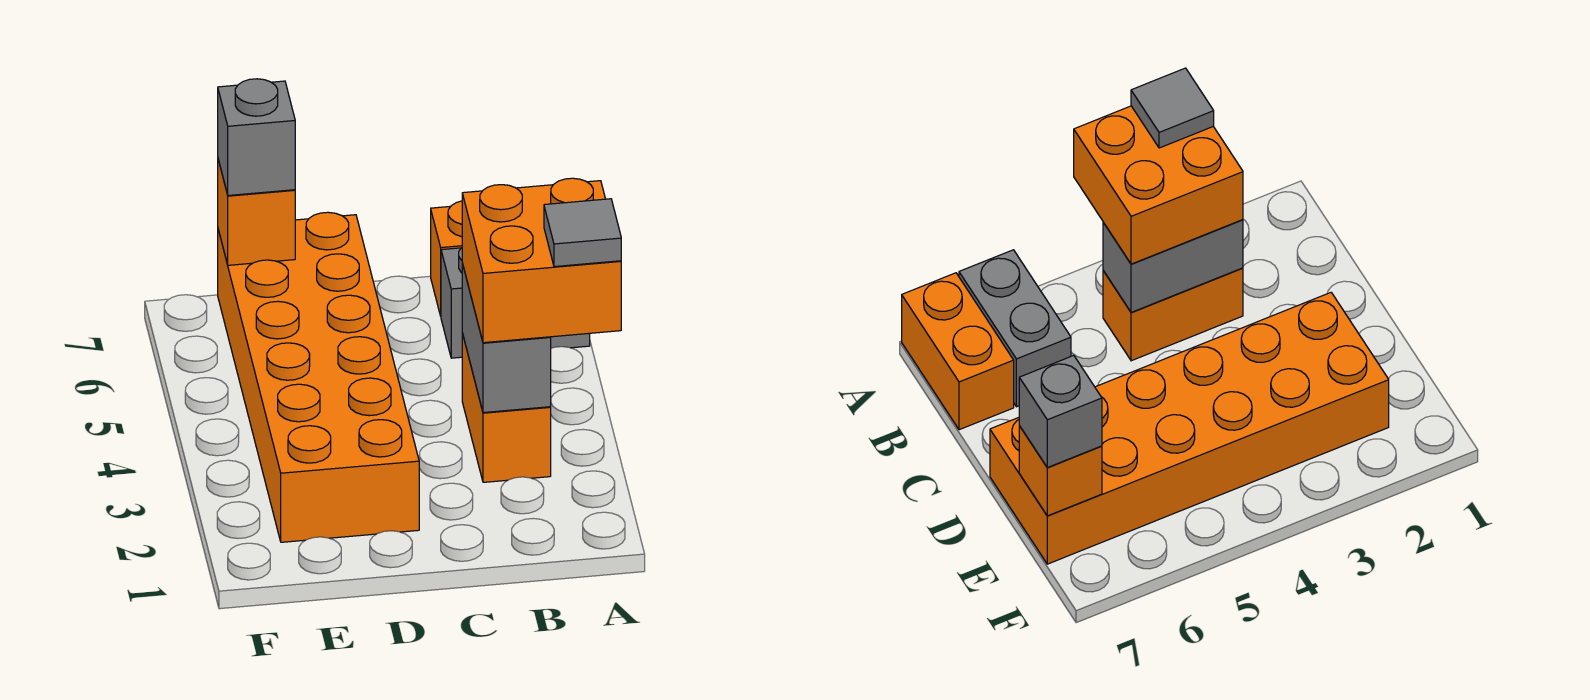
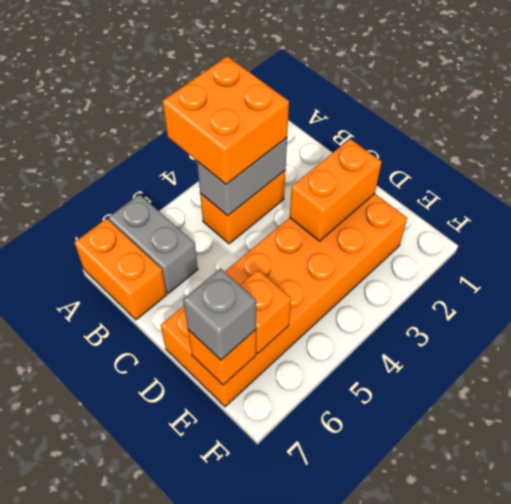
grey tile A3 level 4 -> none
none -> orange brick D2:D3 level 2
none -> orange brick E6 level 2

